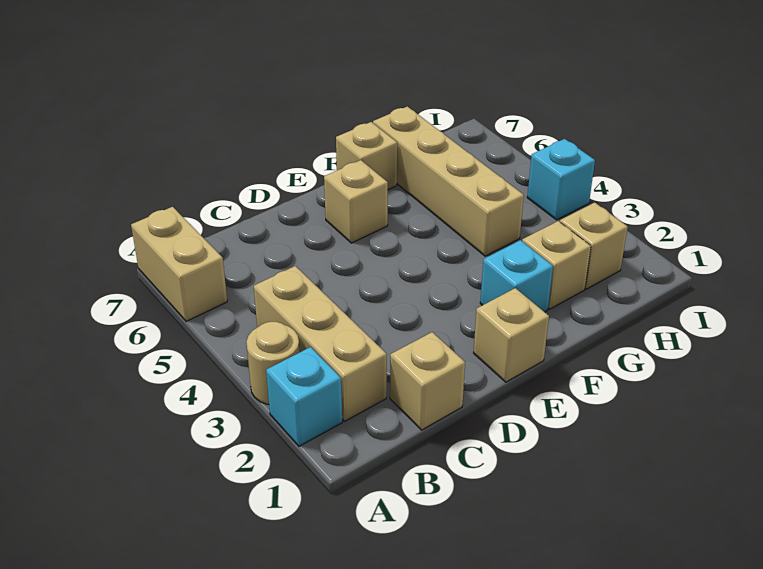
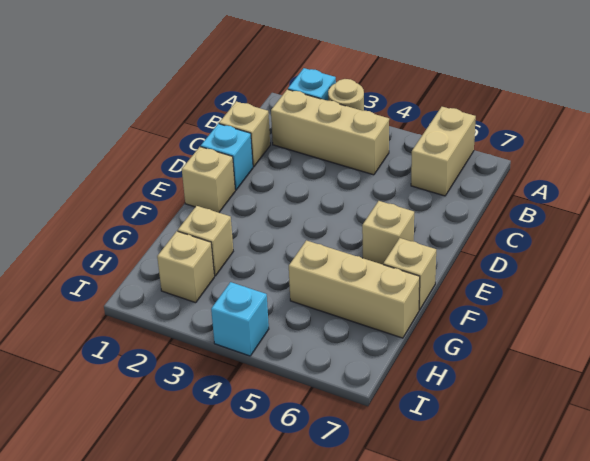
tan brick A6:A7 level 1 -> tan brick A6:B6 level 1
cyan brick F2 level 1 -> cyan brick D1 level 1
tan brick G4:G7 level 1 -> tan brick G5:G7 level 1

